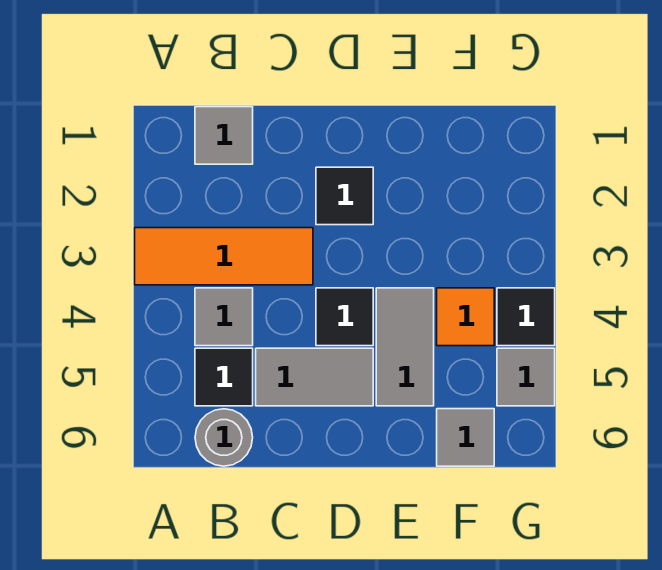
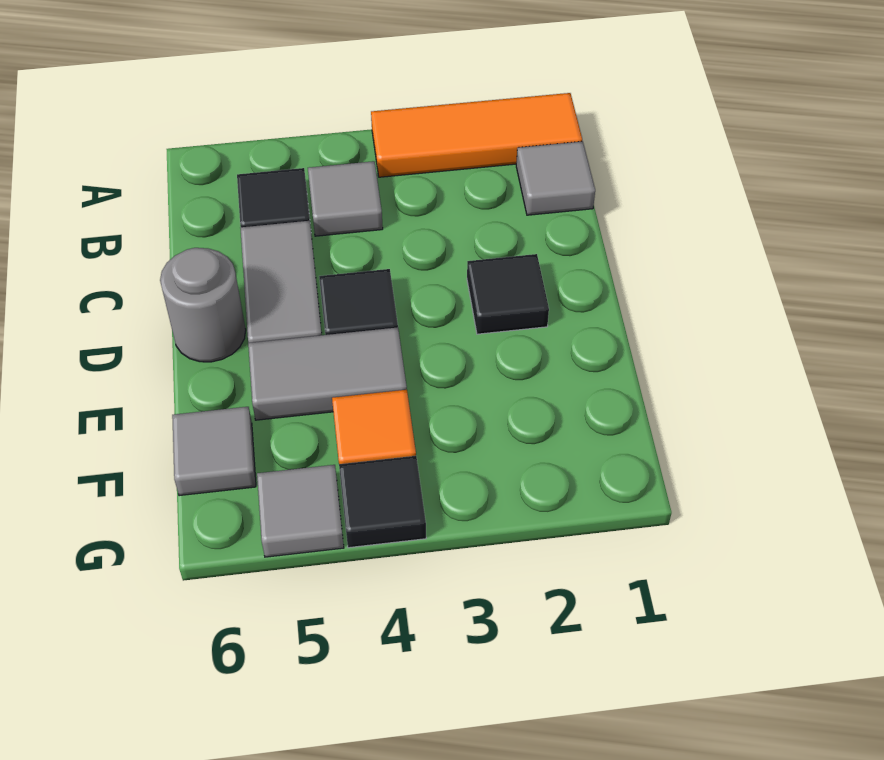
orange tile A3:C3 level 1 -> orange tile A1:A3 level 1
grey round brick B6 level 1 -> grey round brick D6 level 1

